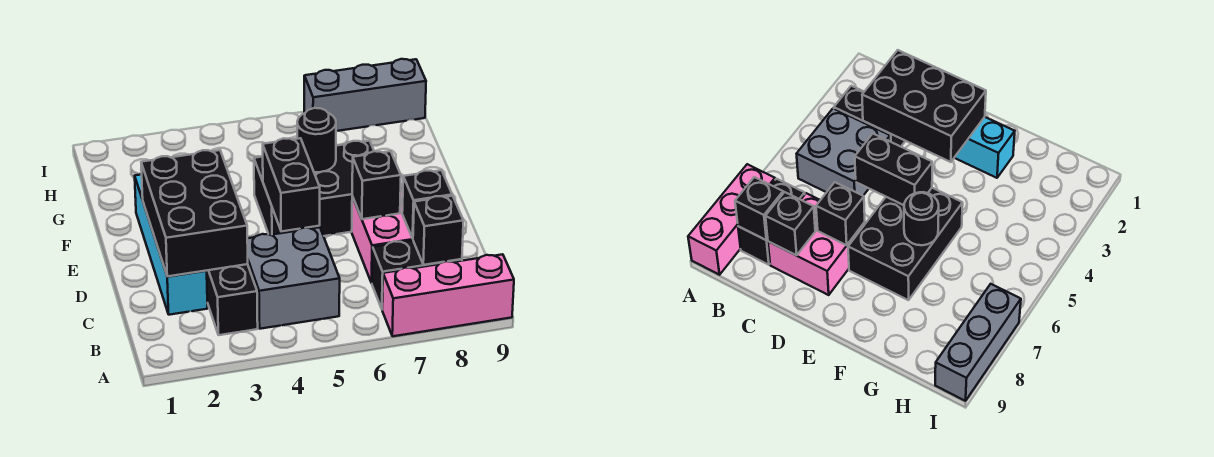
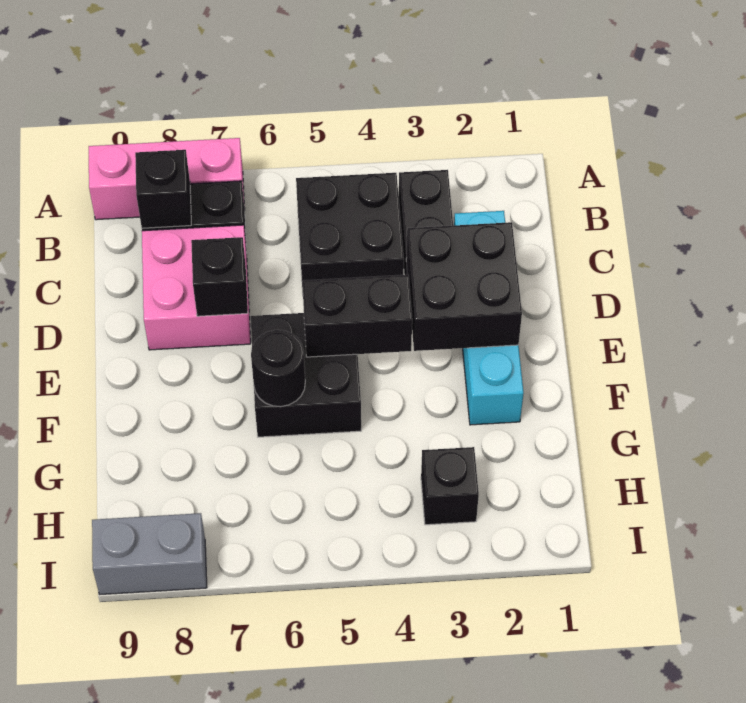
grey brick B4:C5 level 1 -> black brick B4:C5 level 1
black brick C2:E3 level 2 -> black brick D2:E3 level 2
black brick C8 level 2 -> black brick H3 level 1
black brick D5:E5 level 2 -> black brick E4:E5 level 2
black brick E5:F7 level 1 -> black brick E5:F6 level 1
grey brick I7:I9 level 1 -> grey brick I8:I9 level 1

